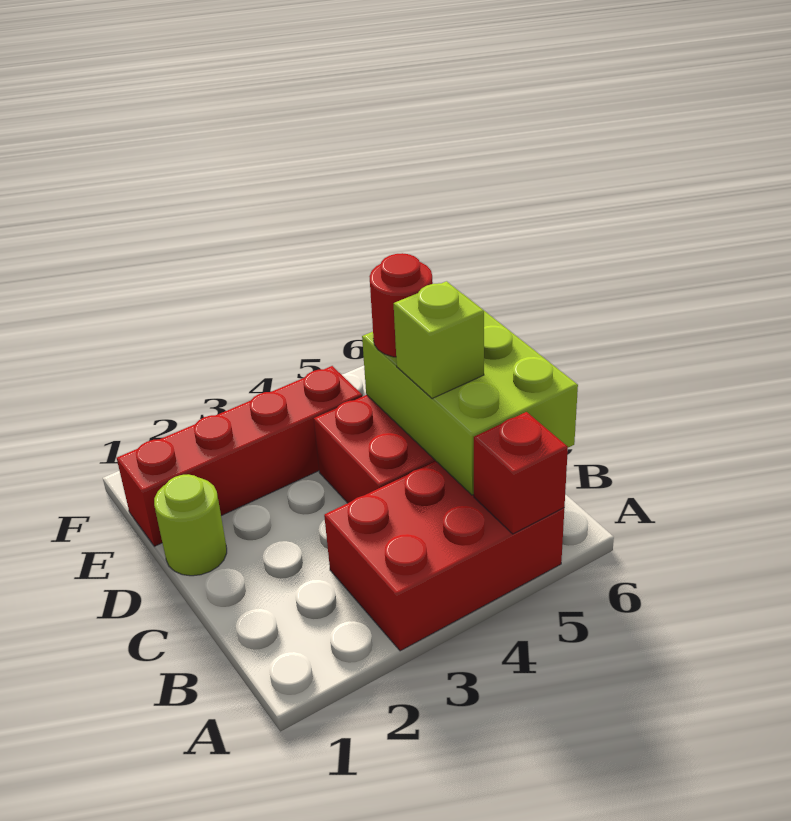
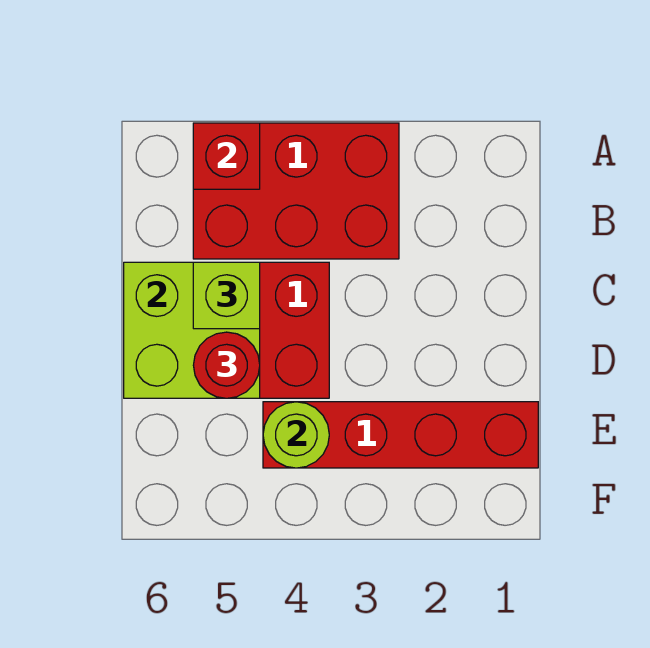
lime brick B5:D6 level 2 -> lime brick C5:D6 level 2
lime round brick D1 level 1 -> lime round brick E4 level 2

